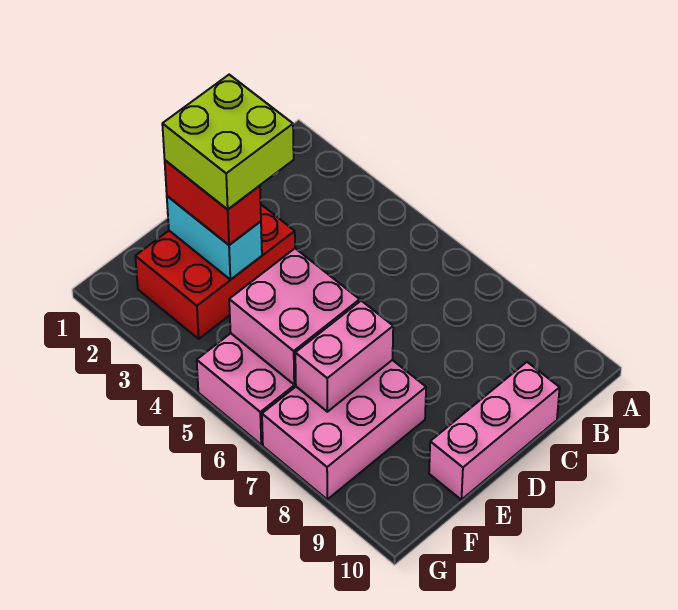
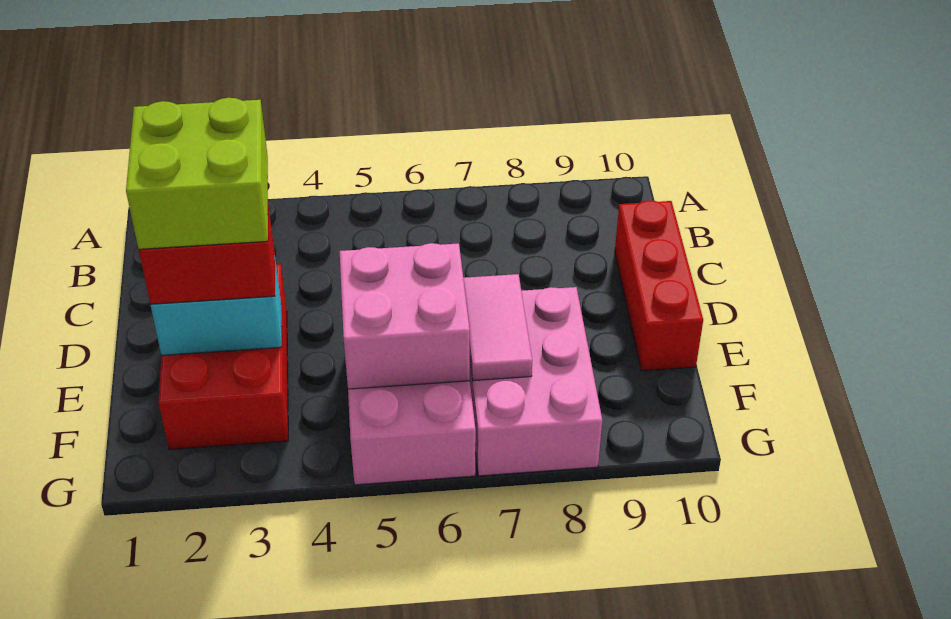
pink brick C10:E10 level 1 -> red brick C10:E10 level 1
pink brick E7:F7 level 2 -> pink tile E7:F7 level 2

